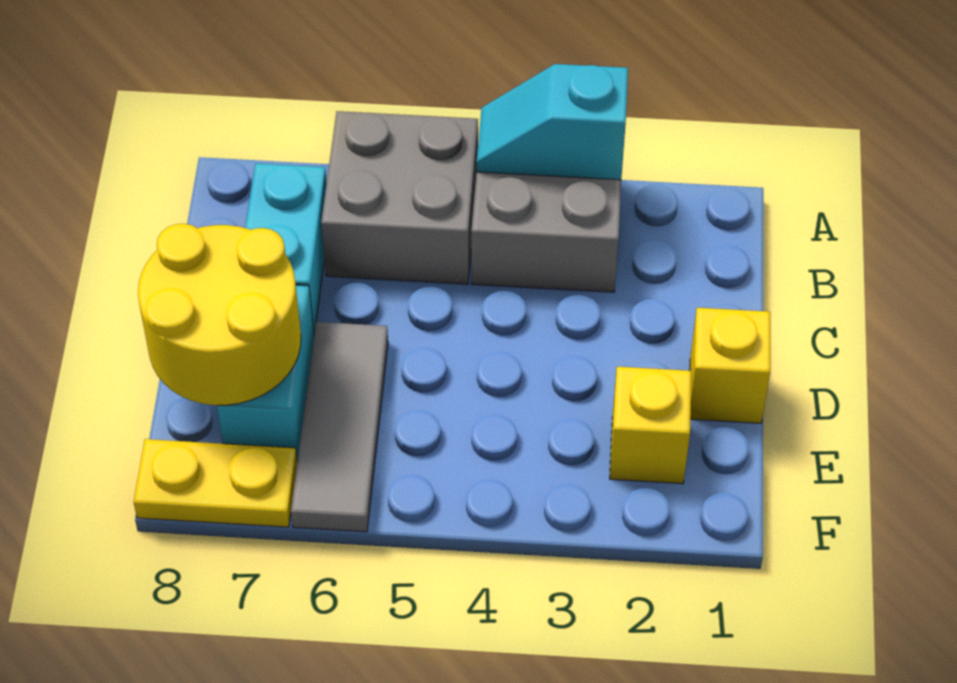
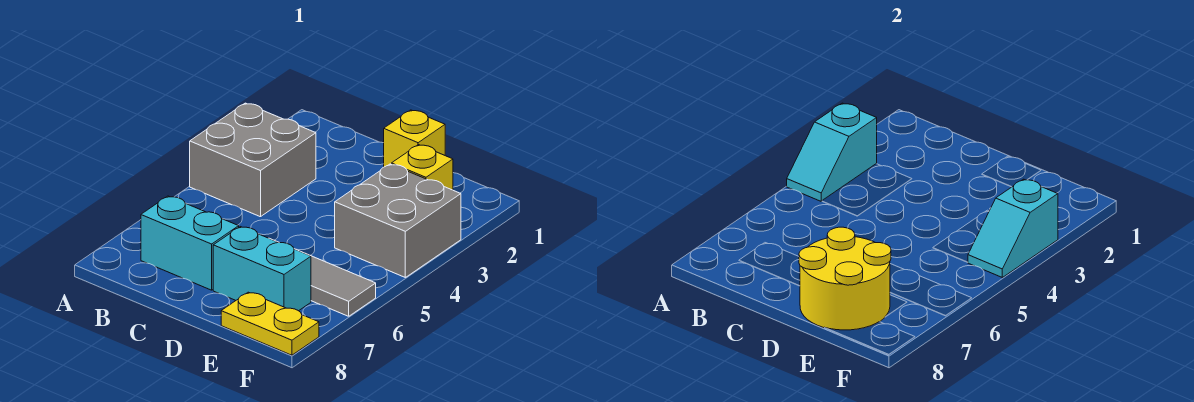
grey brick A5:B6 level 1 -> grey brick E3:F4 level 1
none -> cyan slope F3:F4 level 2 top 3
yellow plate F7:F8 level 1 -> yellow plate E8:F8 level 1

